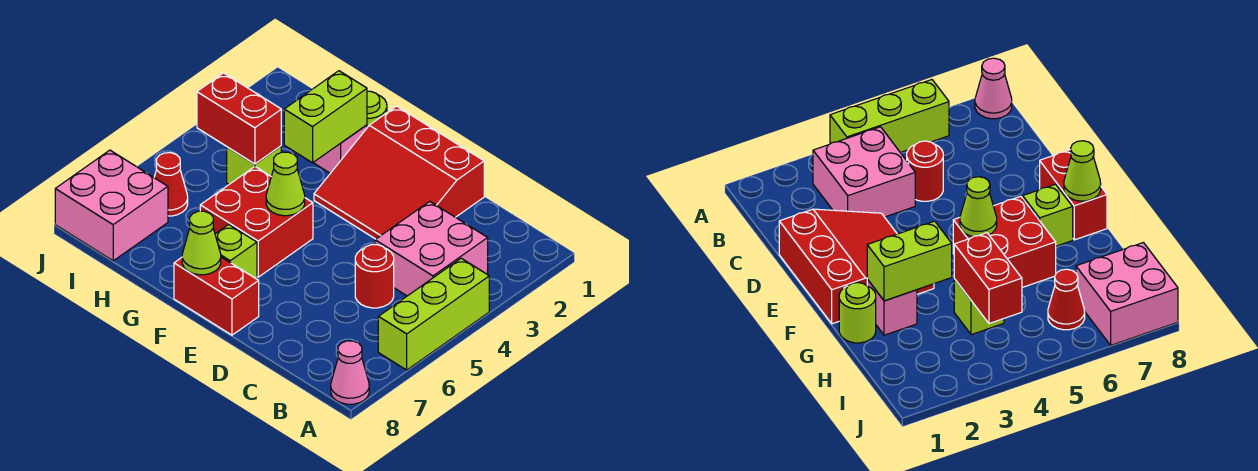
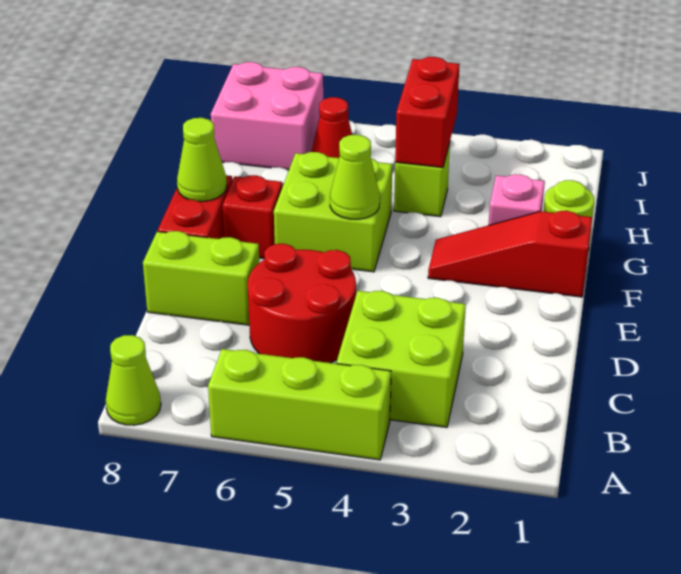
pink cone A8 level 1 -> lime cone A8 level 1
pink brick B3:C4 level 1 -> lime brick B3:C4 level 1
red round brick C5 level 1 -> red round brick C5:D6 level 1
red slope D1:F3 level 1 top 1 -> red slope F1:F3 level 1 top 1
red brick F5:G6 level 1 -> lime brick F5:G6 level 1
lime brick F7 level 1 -> red brick F7 level 1
lime brick G2:G3 level 2 -> lime brick D7:D8 level 1

